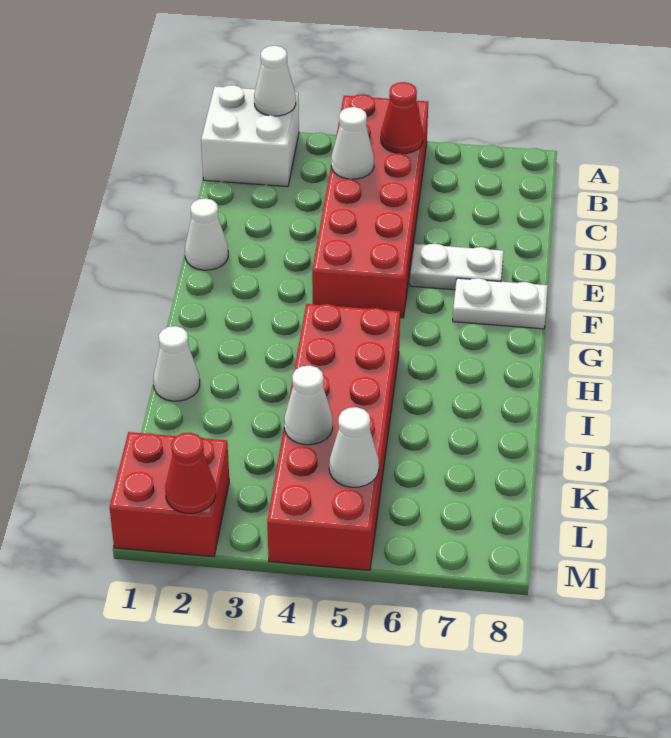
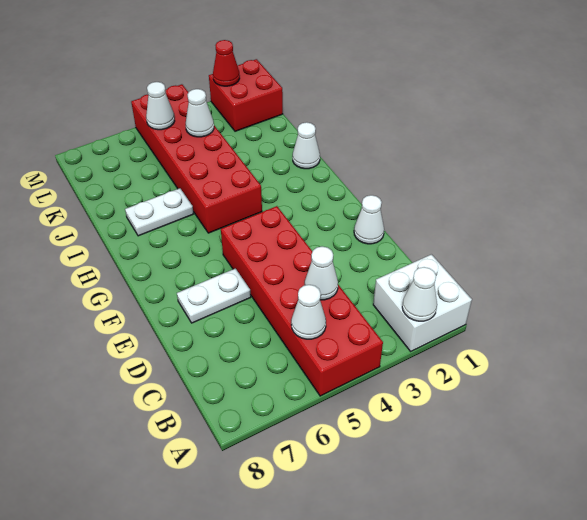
red cone B5 level 2 -> white cone B5 level 2
white plate F7:F8 level 1 -> white plate I6:I7 level 1

